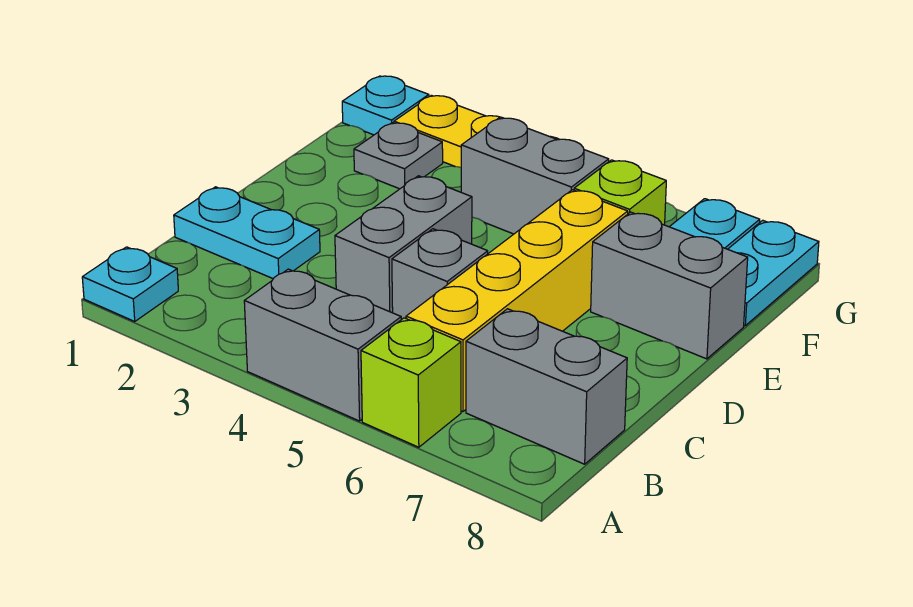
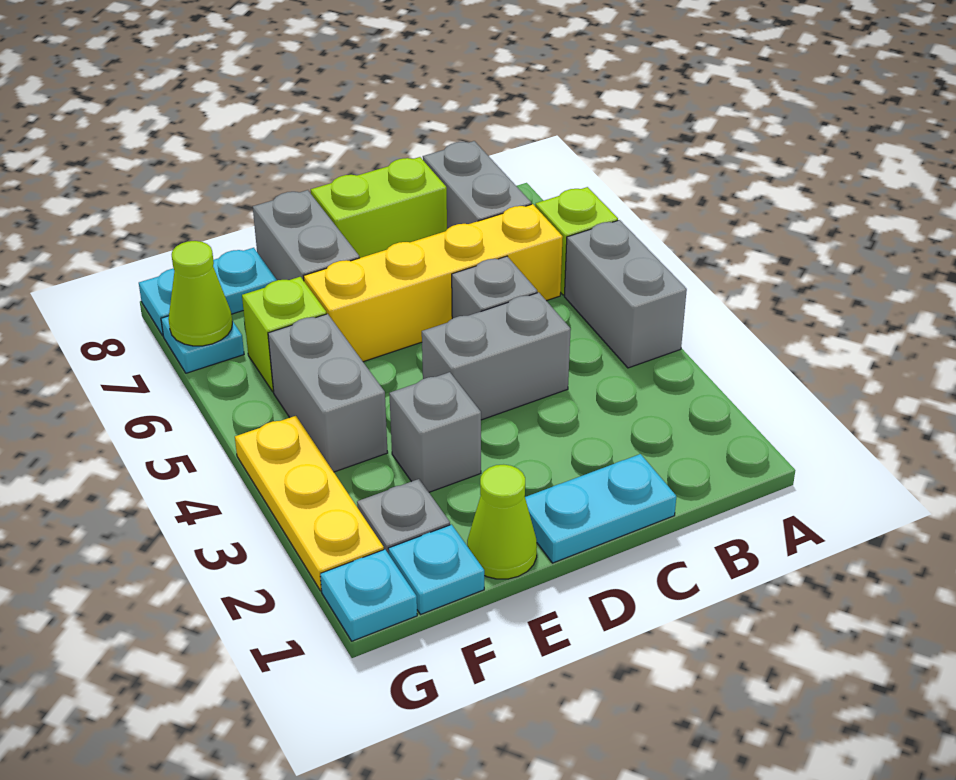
cyan plate A1 level 1 -> cyan plate F1 level 1
cyan plate C1:C2 level 1 -> cyan plate C1:D1 level 1
none -> lime brick C8:D8 level 1
none -> lime cone E1 level 1
none -> grey brick E3 level 1
none -> lime cone G7 level 2

